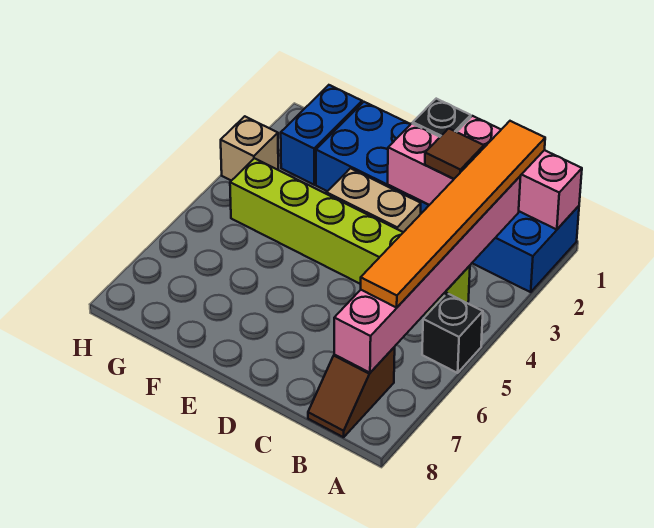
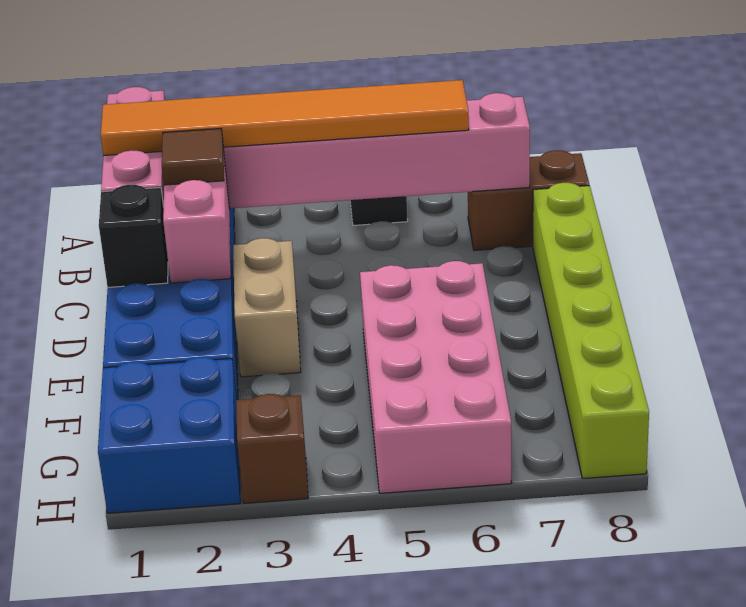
lime brick B4:G4 level 1 -> lime brick C8:H8 level 1
brown slope B7:B8 level 1 top 7 -> brown brick B7:B8 level 1
none -> pink brick E5:H6 level 1
blue brick G1:G2 level 1 -> blue brick G1:H2 level 1
tan brick H3 level 1 -> brown brick H3 level 1

